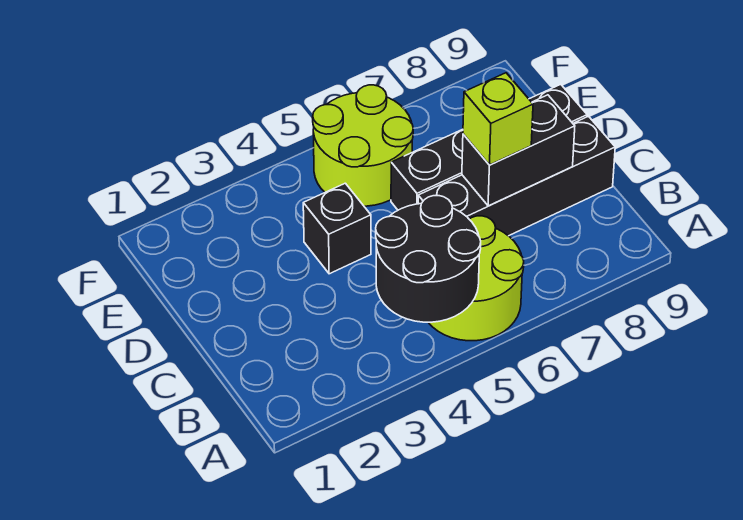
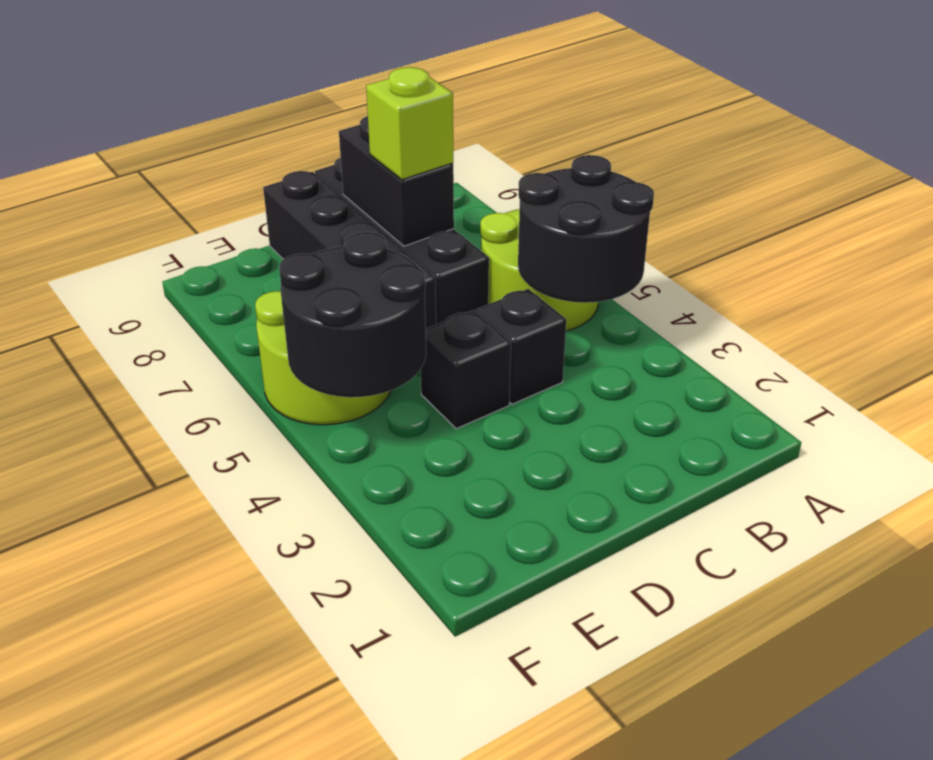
none -> black brick C4 level 1
none -> black round brick E4:F5 level 2

